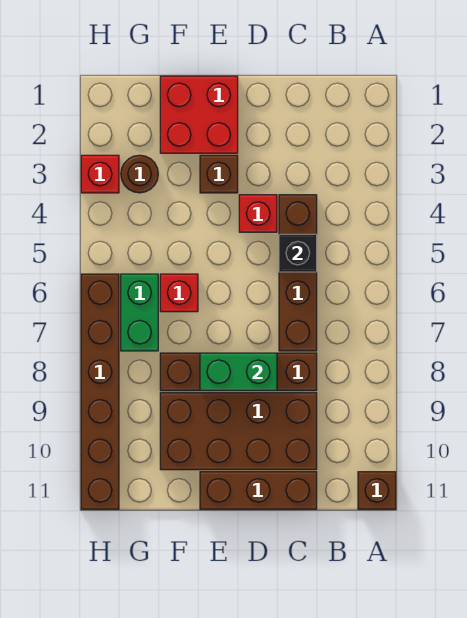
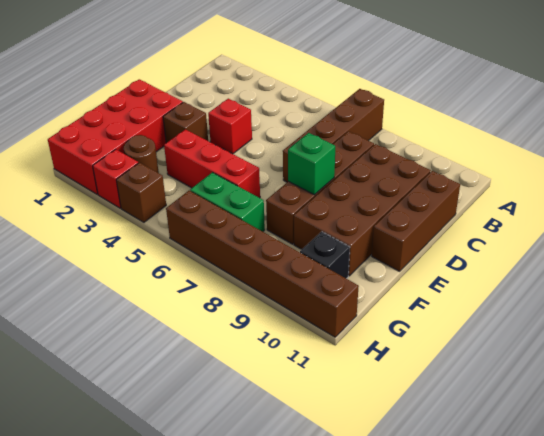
brown brick A11 level 1 -> brown brick H4 level 1
brown brick C4:C7 level 1 -> brown brick A7:D7 level 1
black brick C5 level 2 -> black brick G10 level 1
green brick D8:E8 level 2 -> green brick E8 level 2
red brick E1:F2 level 1 -> red brick E1:H2 level 1
red brick F6 level 1 -> red brick F4:F6 level 1

